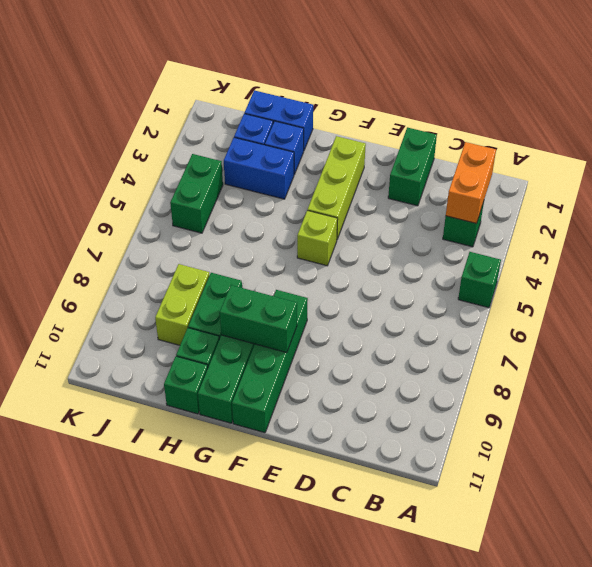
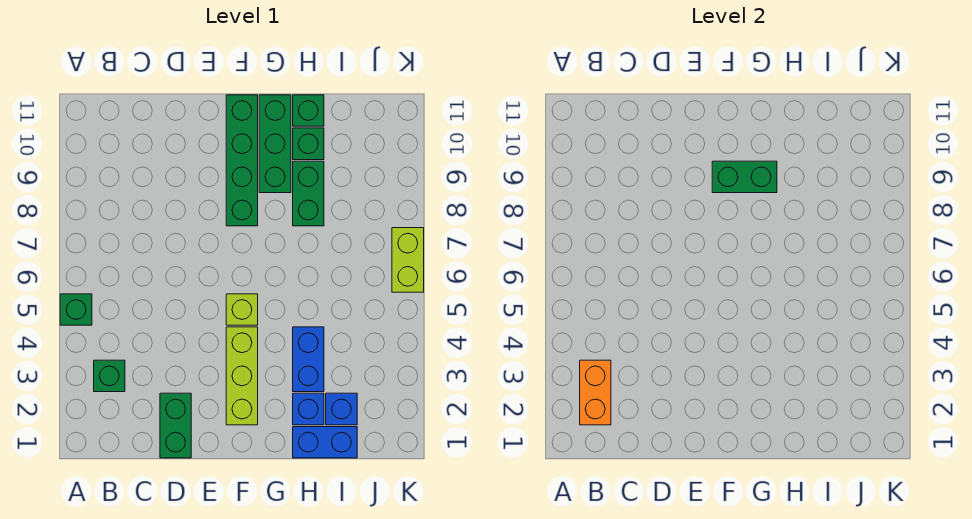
blue brick H3:I3 level 1 -> blue brick H3:H4 level 1
lime brick I8:I9 level 1 -> lime brick K6:K7 level 1
green brick J4:J5 level 1 -> none

